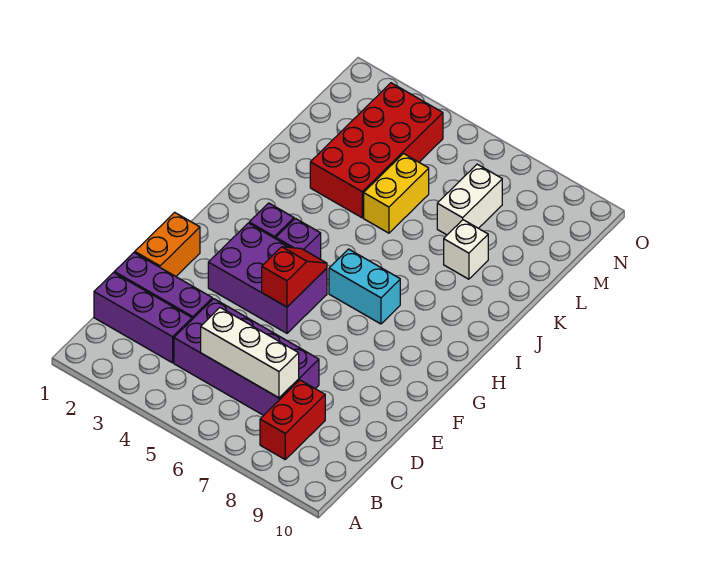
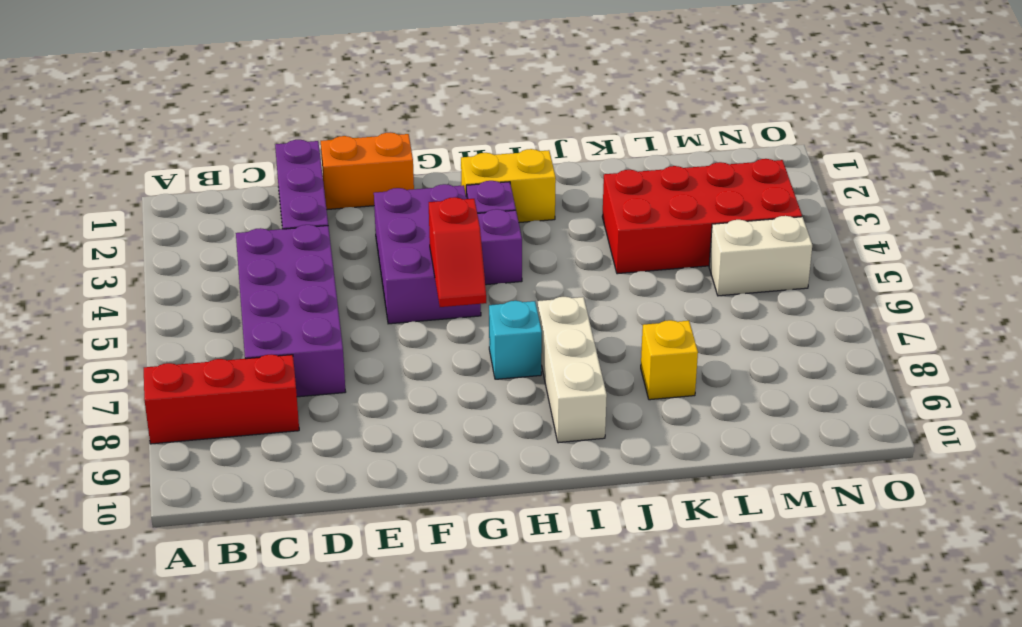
red brick B8:C8 level 1 -> red brick A8:C8 level 1
purple brick C1:C3 level 1 -> none
white brick C5:C7 level 2 -> white brick I7:I9 level 1
red slope F5:G5 level 2 top F -> red slope G5:G6 level 2 top 5
cyan brick H6:H7 level 1 -> cyan brick H7 level 1
yellow brick K5:L5 level 1 -> yellow brick H2:I2 level 1
white brick K8 level 1 -> yellow brick K8 level 1
white brick L7:M7 level 1 -> white brick M5:N5 level 1

